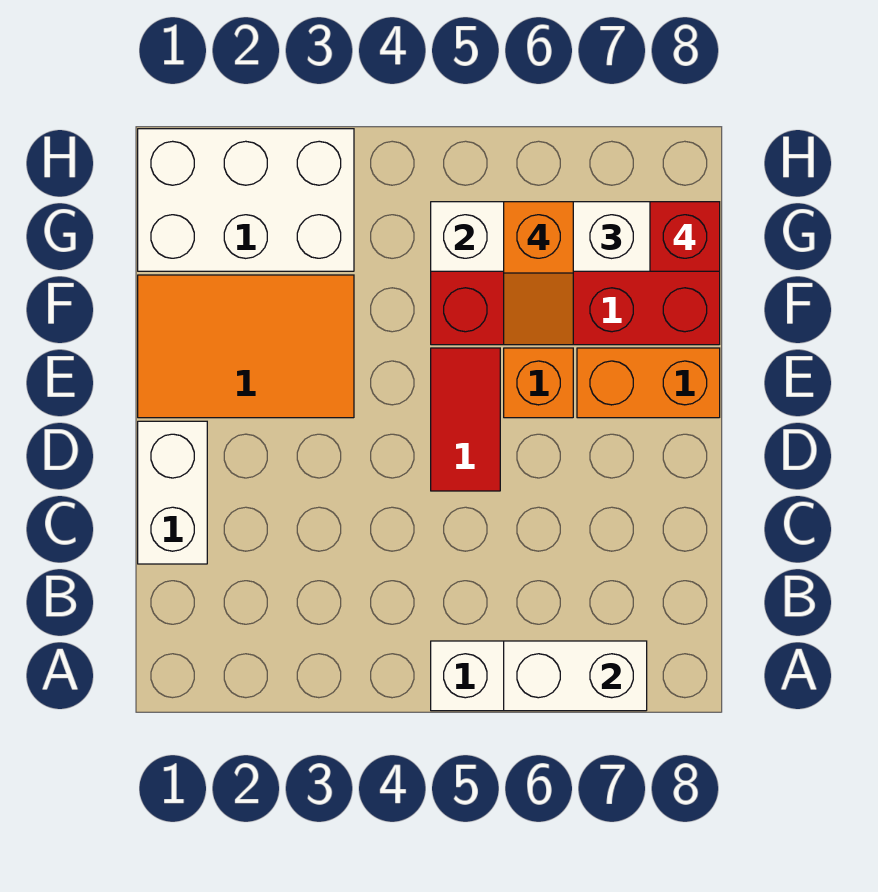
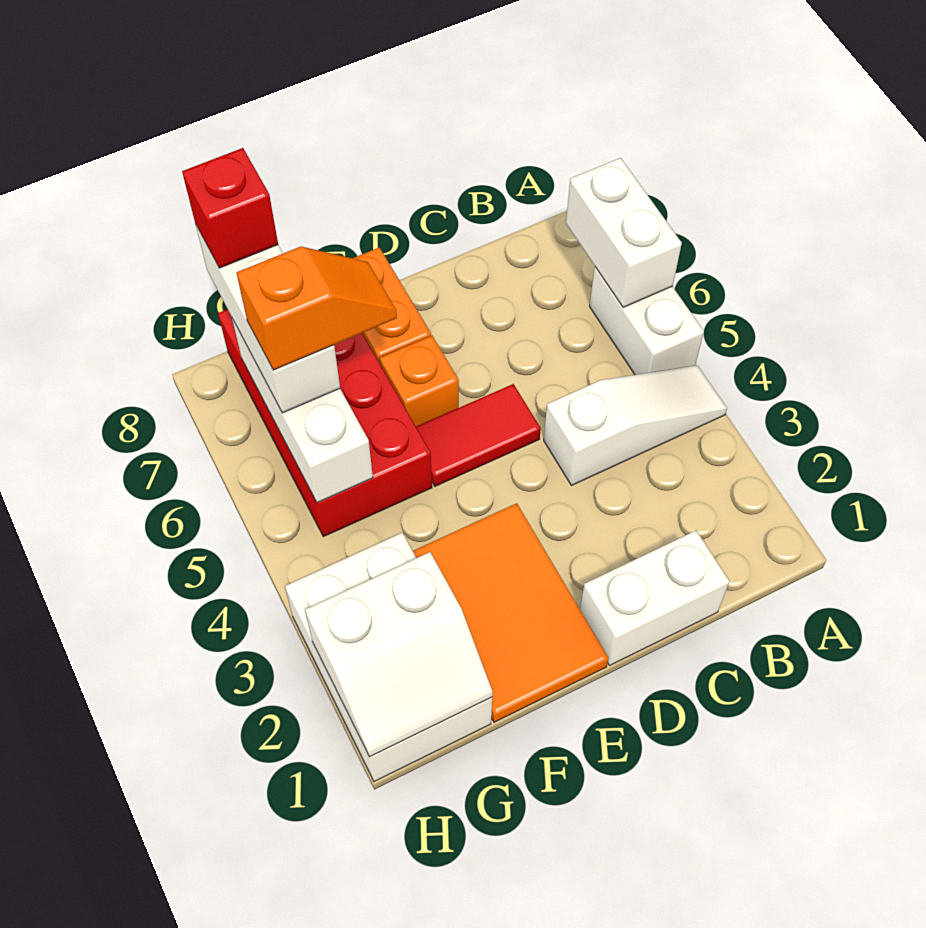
none -> white slope A4:C4 level 1 top C
none -> white slope G1:H2 level 2 top 2

